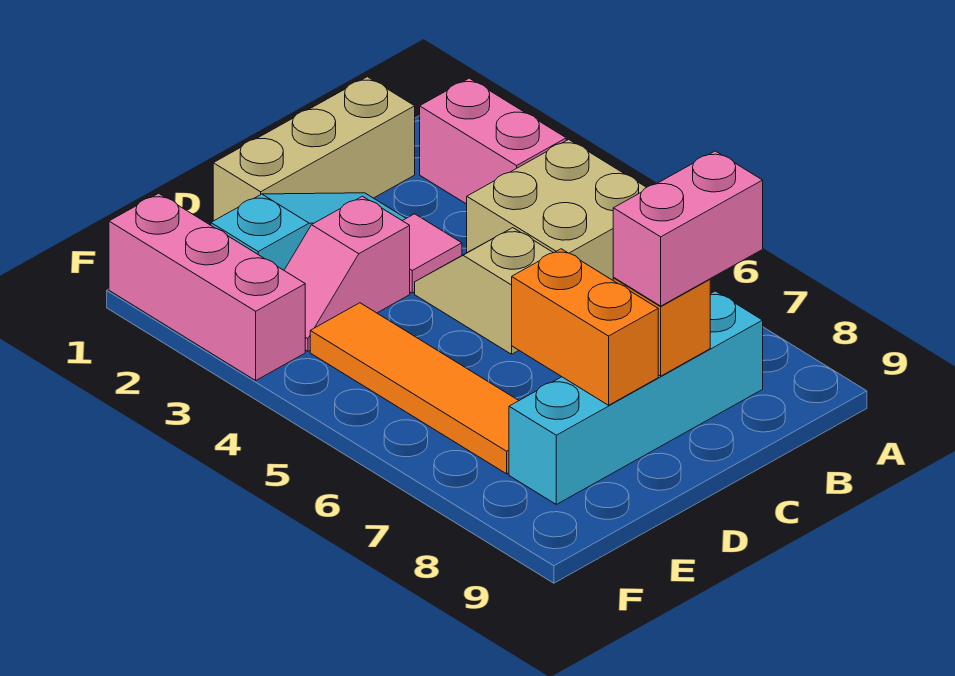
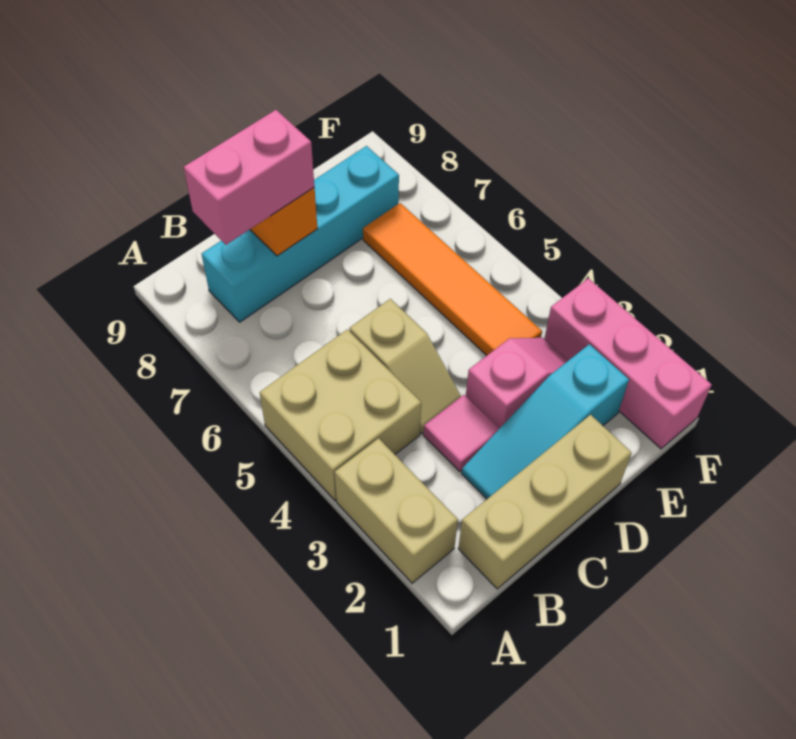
pink brick A2:A3 level 1 -> tan brick A2:A3 level 1
orange brick D7:D8 level 2 -> none

